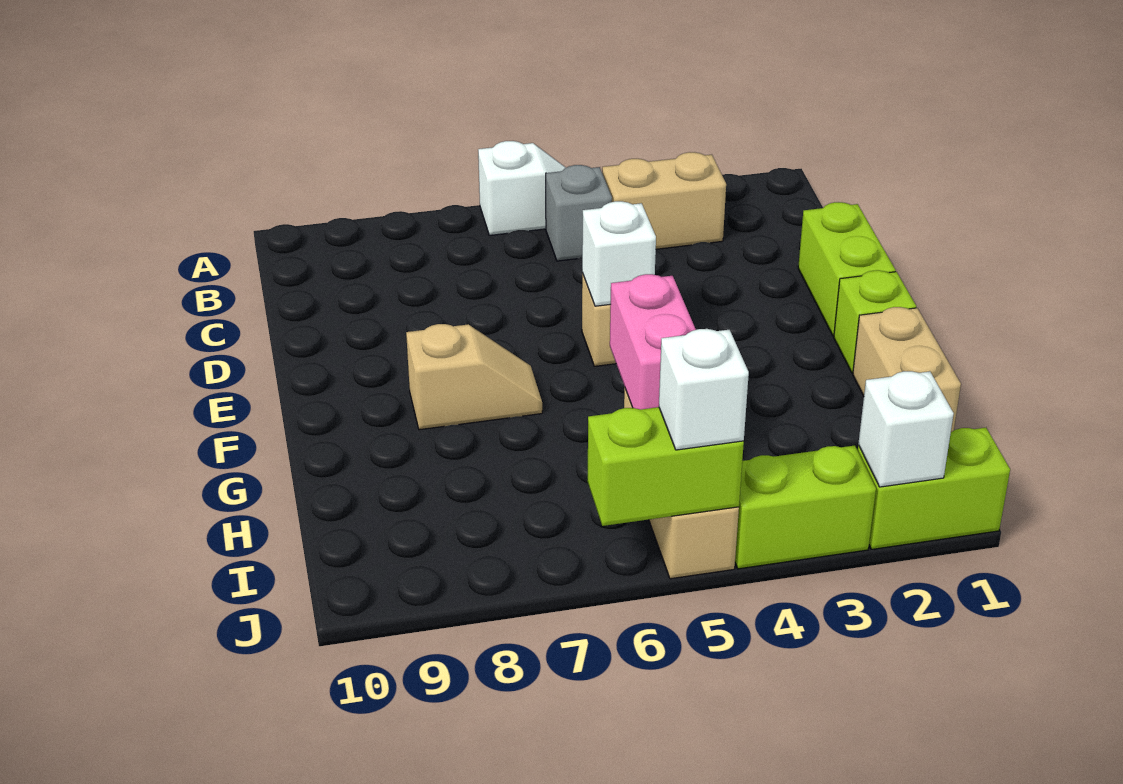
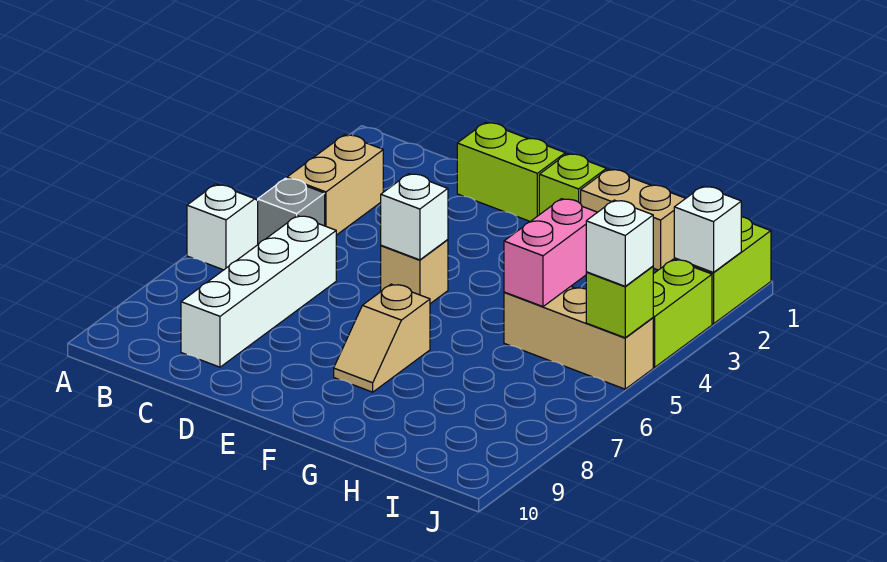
none -> white brick C6:C9 level 1
tan slope F7:F8 level 1 top 8 -> tan slope F7:F8 level 1 top 7
pink brick G5:H5 level 2 -> pink brick H4:H5 level 2
lime brick J5:J6 level 2 -> lime brick J5 level 2

